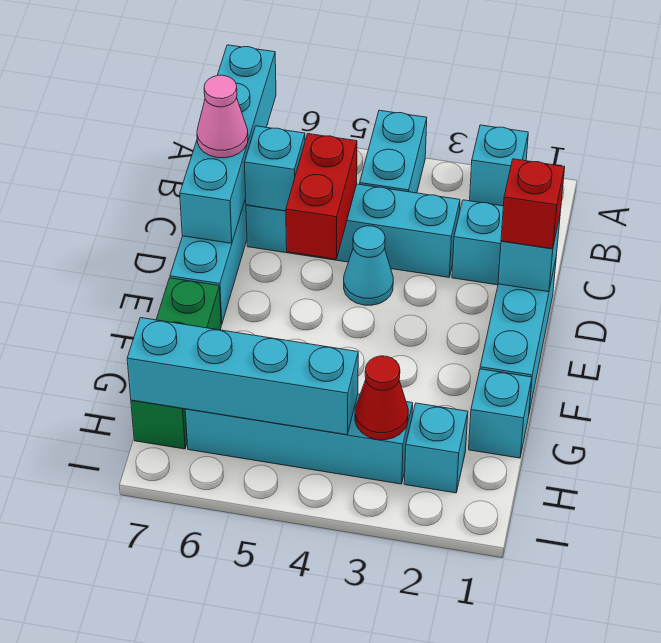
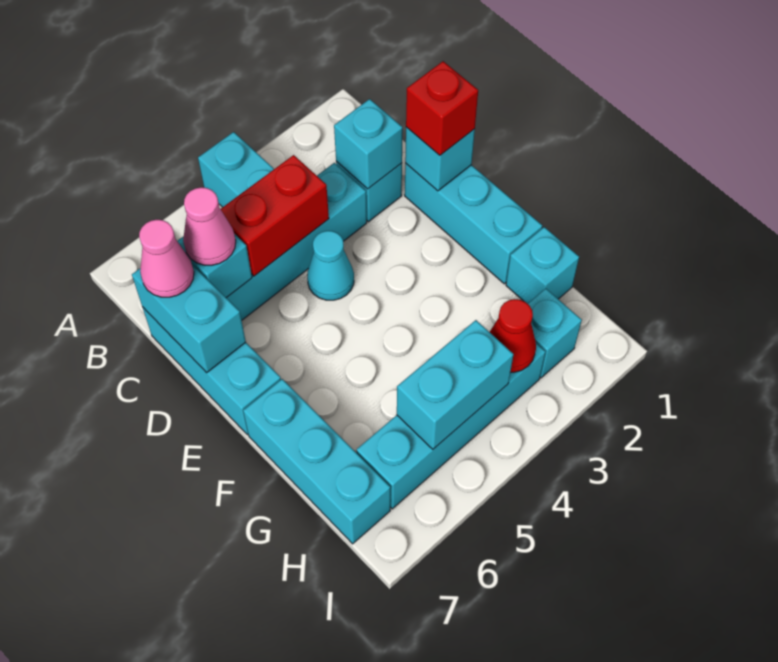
cyan brick A2 level 1 -> cyan brick C2 level 2
cyan brick A7:D7 level 2 -> cyan brick C7:D7 level 2
red brick C5:D5 level 2 -> red brick C4:C5 level 2
none -> pink cone C6 level 3
green brick F7:H7 level 1 -> cyan brick F7:H7 level 1
cyan brick H4:H7 level 2 -> cyan brick H4:H5 level 2

